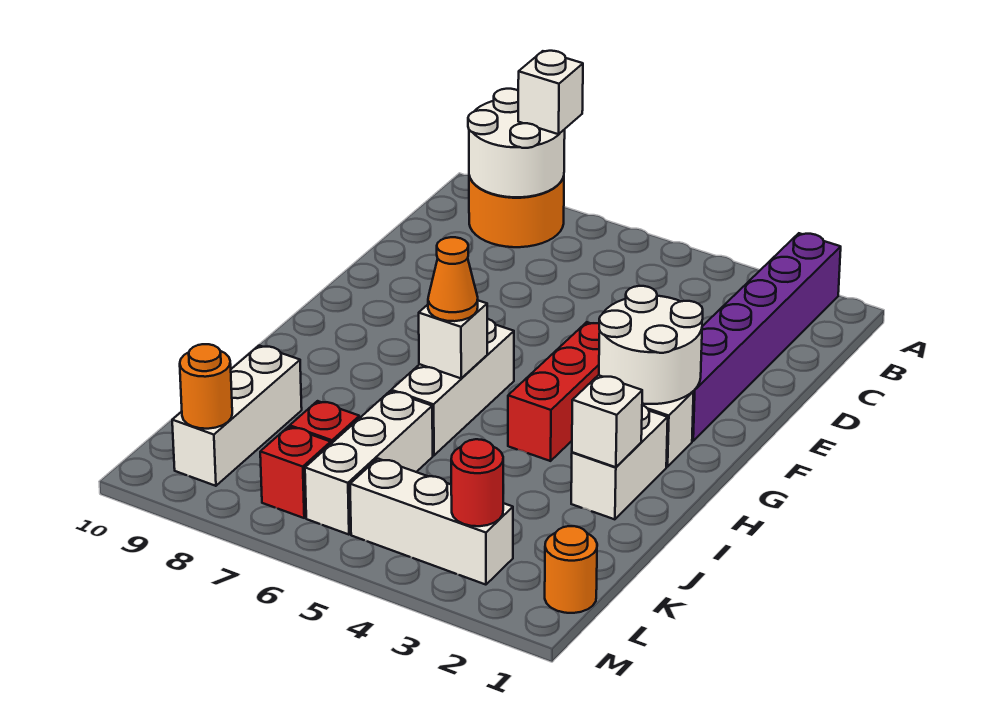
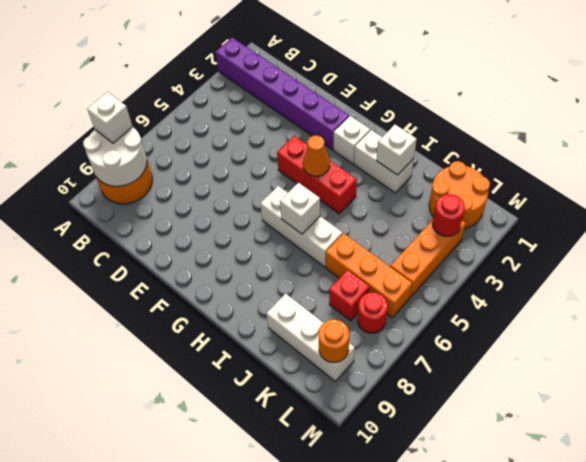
white round brick F2:G3 level 2 -> none
orange cone H6 level 3 -> orange cone G4 level 2
white brick J6:L6 level 1 -> orange brick J6:L6 level 1
orange round brick L1 level 1 -> orange round brick K1:L2 level 1
white brick L3:L5 level 1 -> orange brick L3:L5 level 1
red brick L7 level 1 -> red round brick L7 level 1

